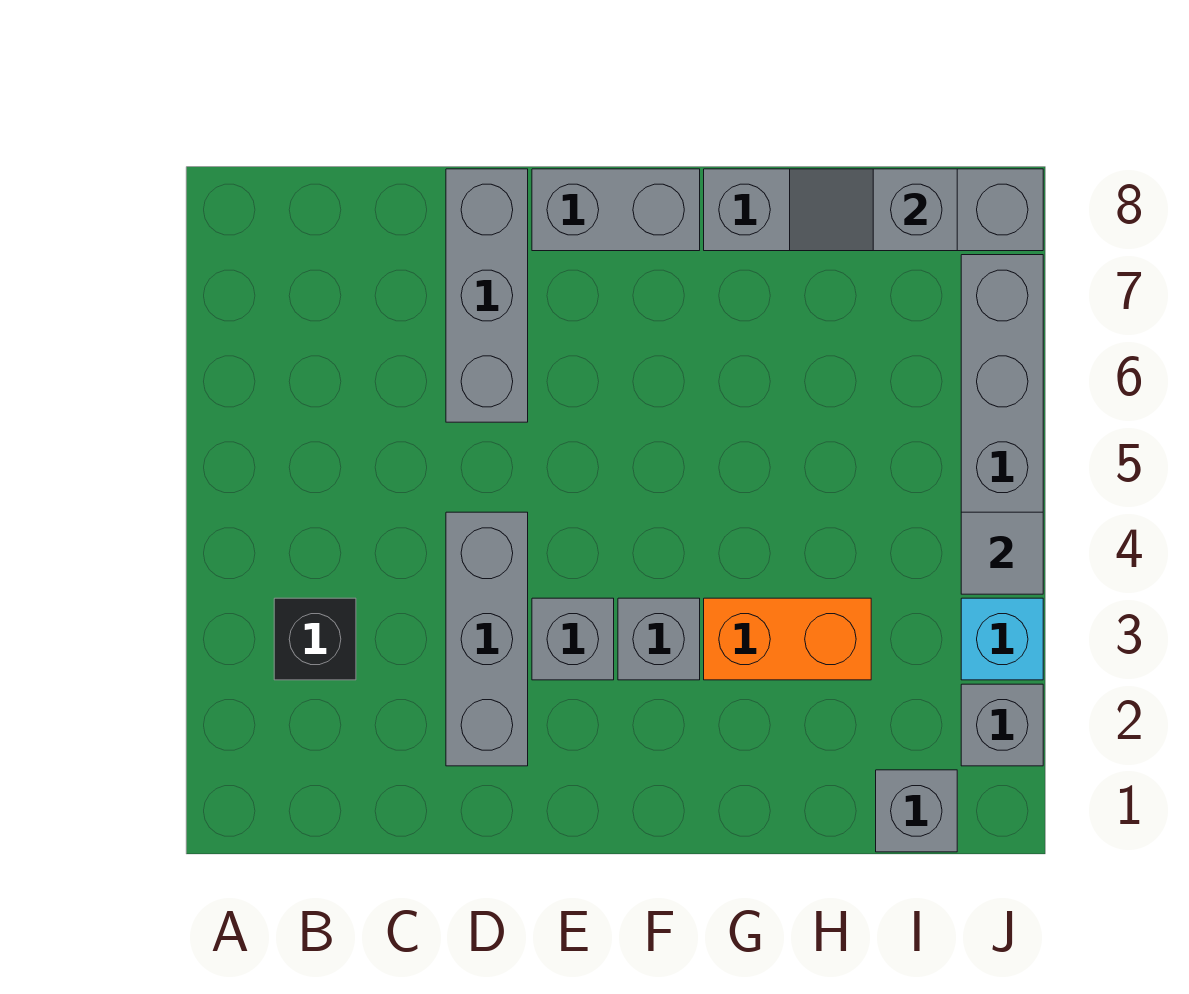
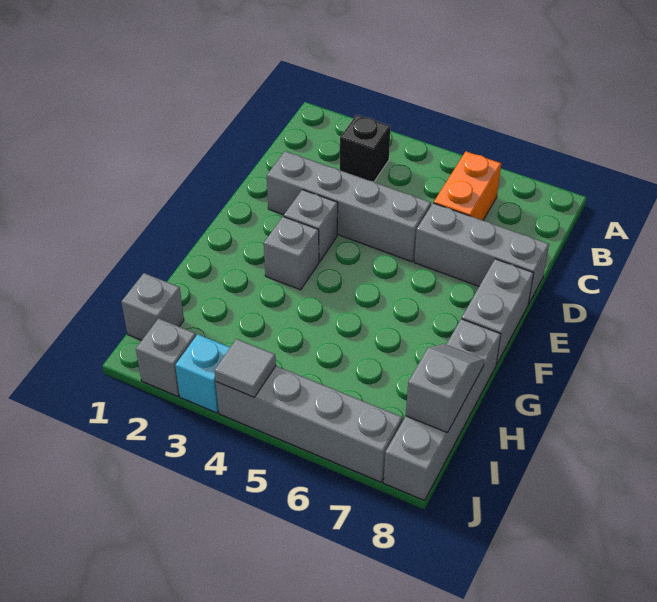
grey brick D2:D4 level 1 -> grey brick D2:D5 level 1
orange brick G3:H3 level 1 -> orange brick B6:C6 level 1

